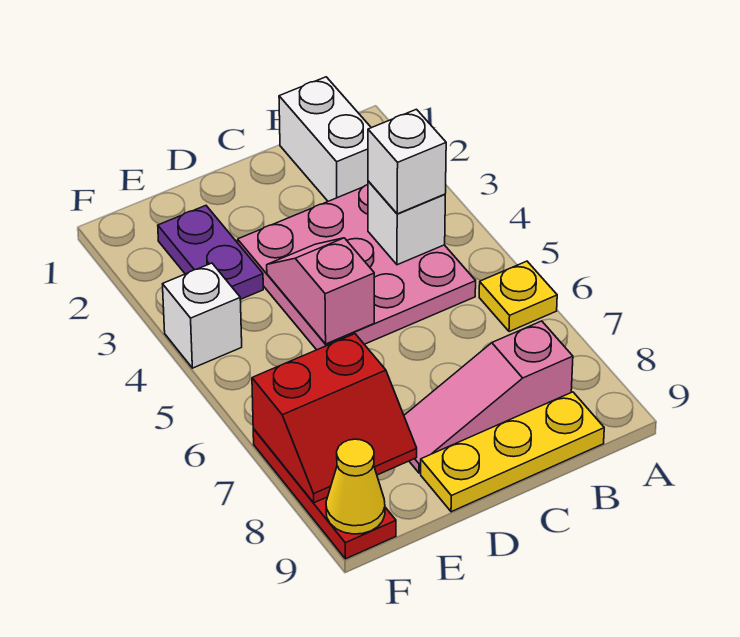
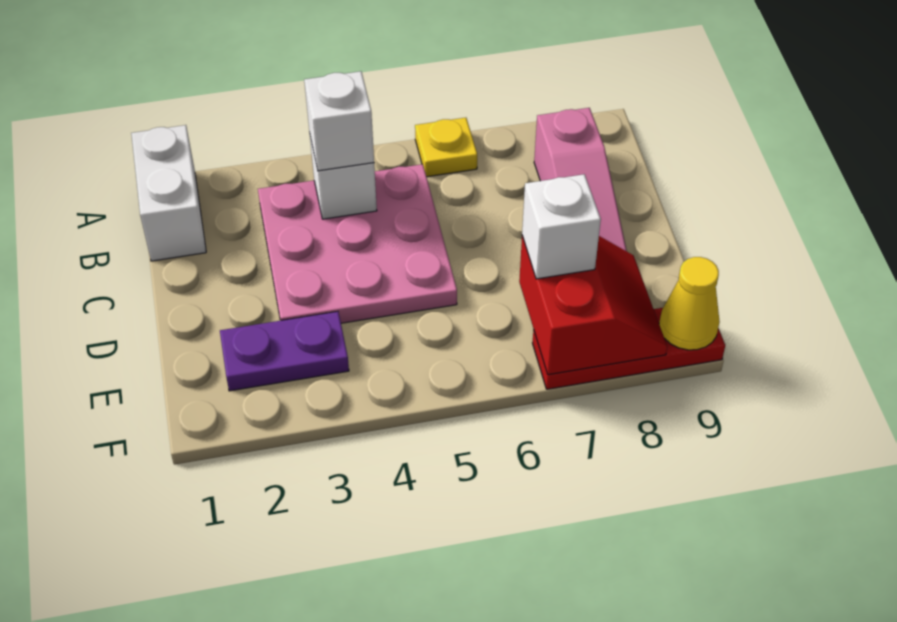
white brick B1:B2 level 1 -> white brick A1:B1 level 1
yellow plate B9:D9 level 1 -> none
pink slope D4:D5 level 2 top 5 -> none
white brick F4 level 1 -> white brick E7 level 3

